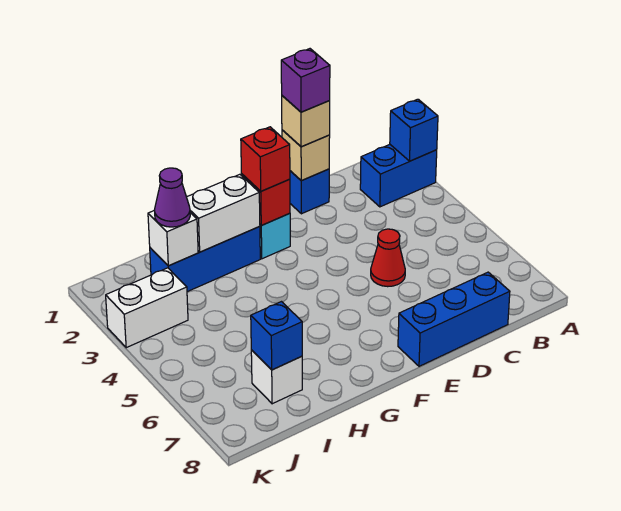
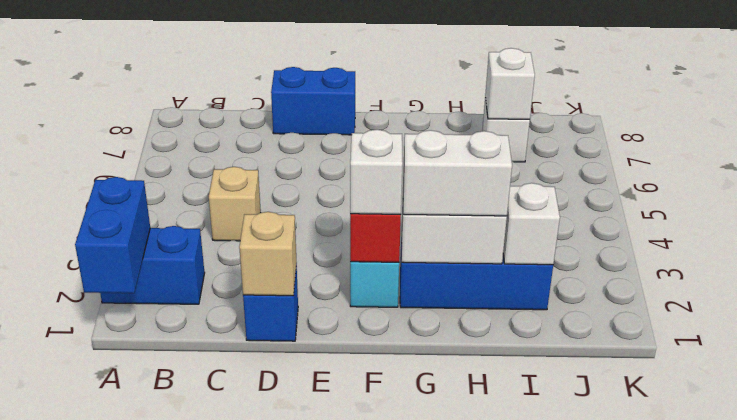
blue brick A2 level 2 -> blue brick A1:A2 level 2
blue brick C8:E8 level 1 -> blue brick D8:E8 level 1
tan brick D1 level 3 -> tan brick C4 level 1
purple brick D1 level 4 -> none
red cone D5 level 1 -> none
red brick F2 level 3 -> white brick F2 level 3
purple cone I2 level 3 -> none
blue brick I7 level 2 -> white brick I7 level 2
white brick J3:K3 level 1 -> white brick G2:H2 level 3

